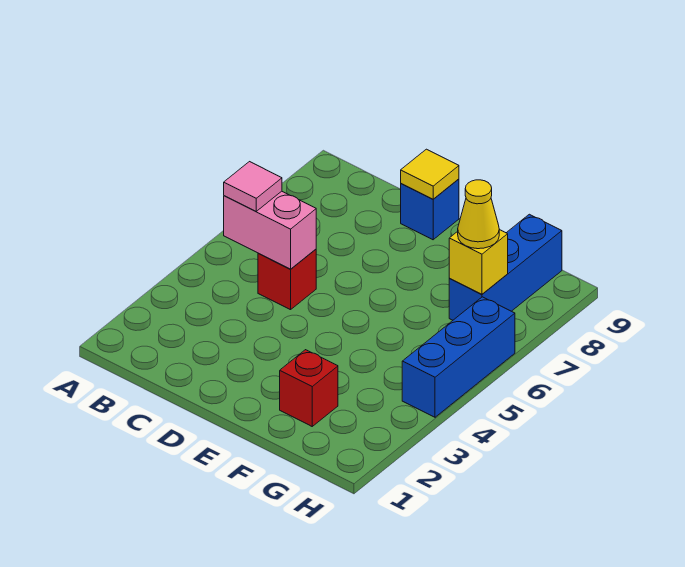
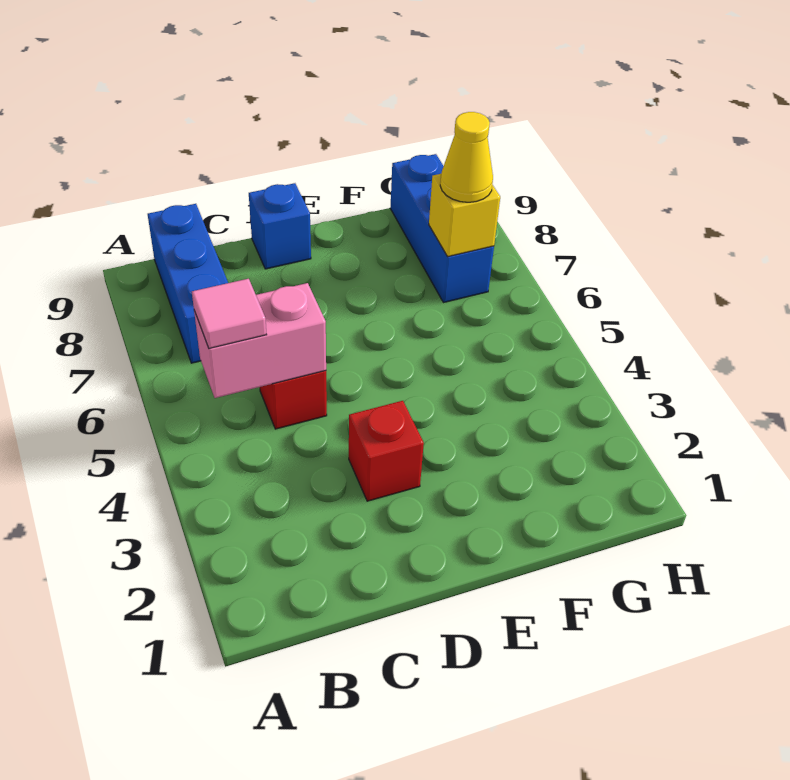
yellow tile D9 level 2 -> none
red brick F2 level 1 -> red brick D3 level 1
blue brick H4:H6 level 1 -> blue brick B7:B9 level 1

